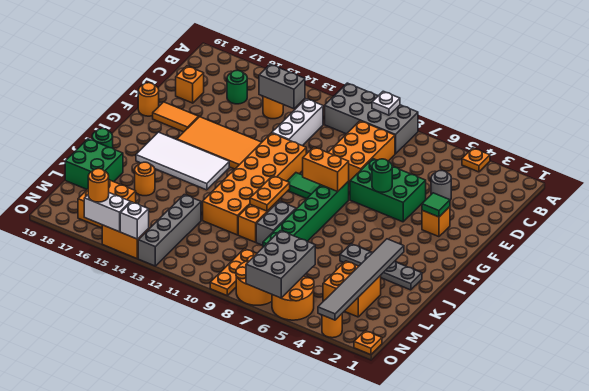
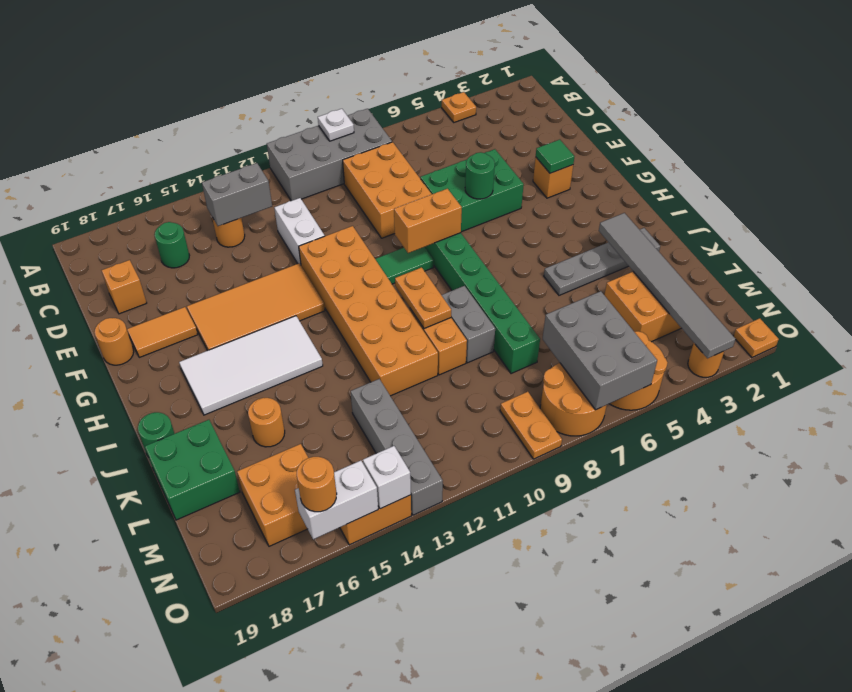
white brick C12:E12 level 1 -> white brick D12:E12 level 1
grey round brick D4 level 1 -> none
orange plate M9:O9 level 1 -> orange plate N9:O9 level 1

